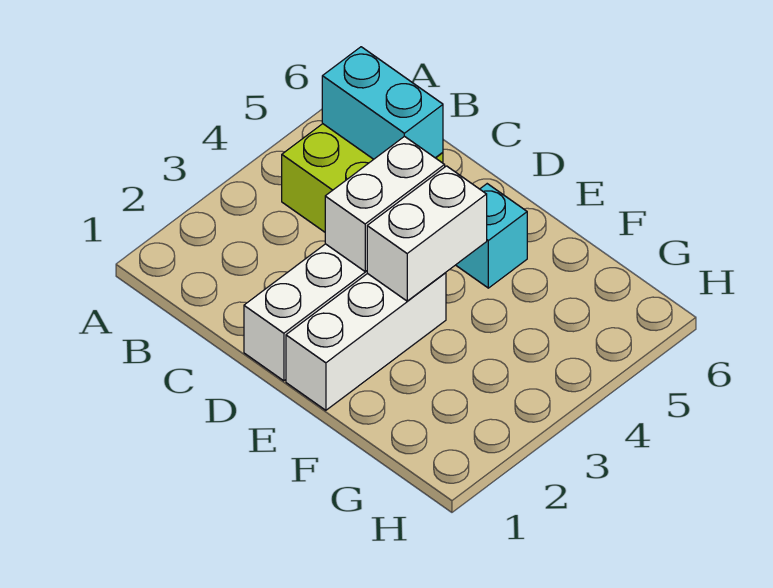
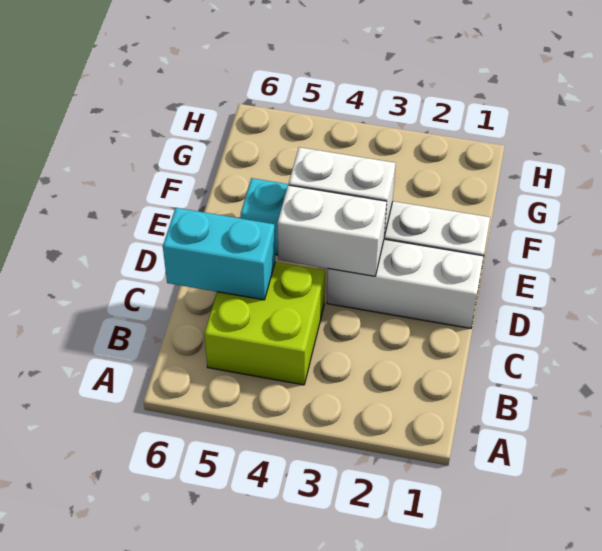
cyan brick B5:C5 level 2 -> cyan brick C5:C6 level 2

